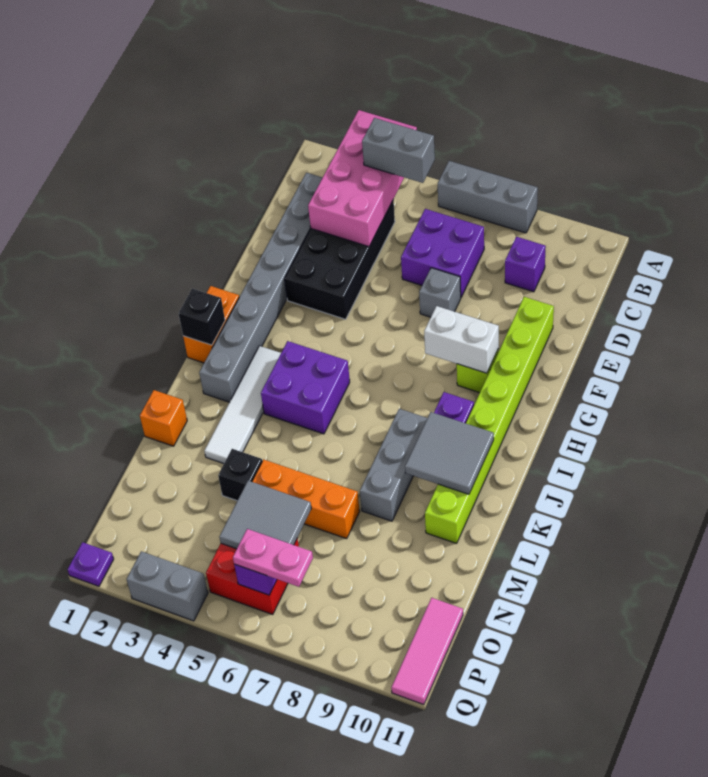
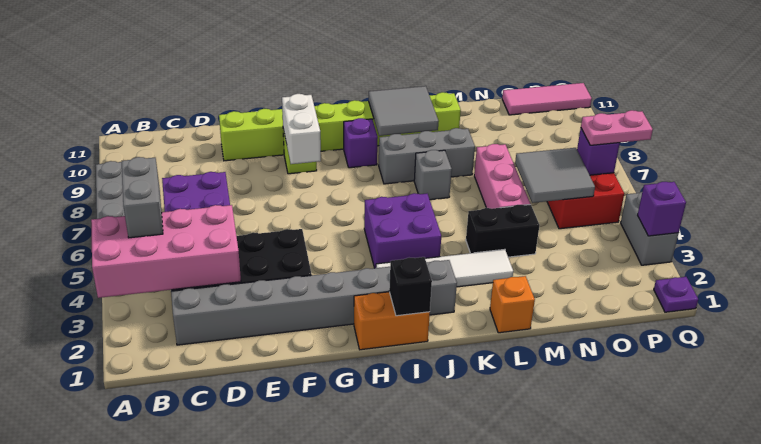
purple brick C9 level 1 -> purple brick Q3 level 2
grey brick E7 level 1 -> grey brick K7 level 1
black brick M4 level 1 -> black brick L4:M4 level 1
orange brick M5:M7 level 1 -> pink brick M5:M7 level 1
pink plate P6:P7 level 3 -> pink plate P6:Q6 level 3

